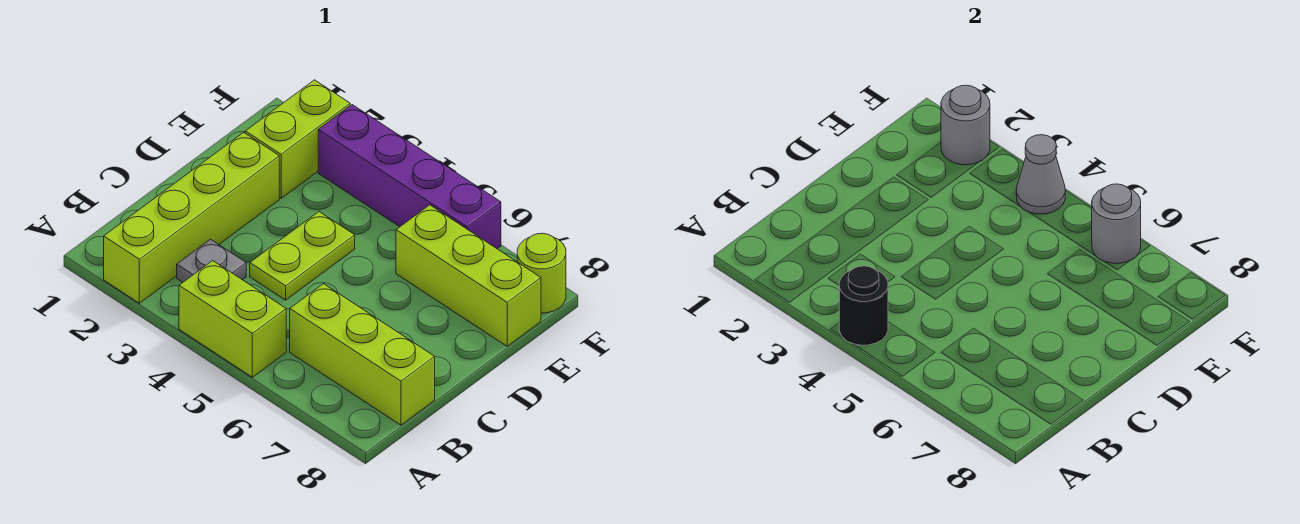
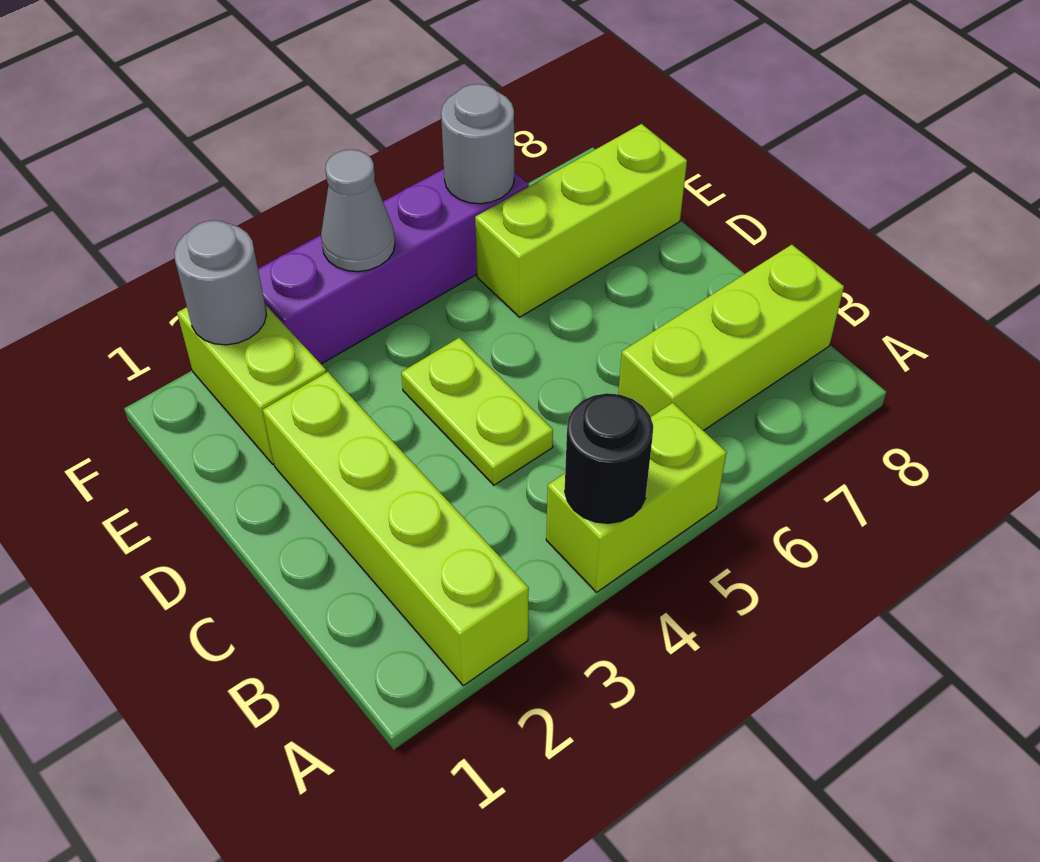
grey plate B3 level 1 -> none
lime round brick F8 level 1 -> none

